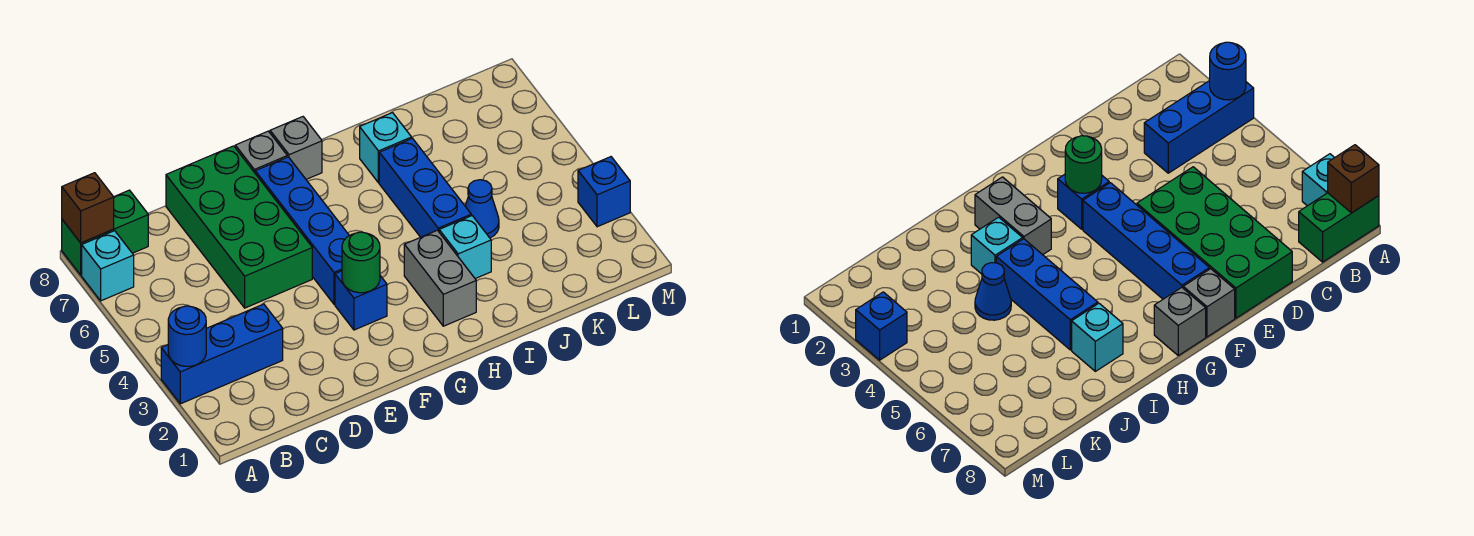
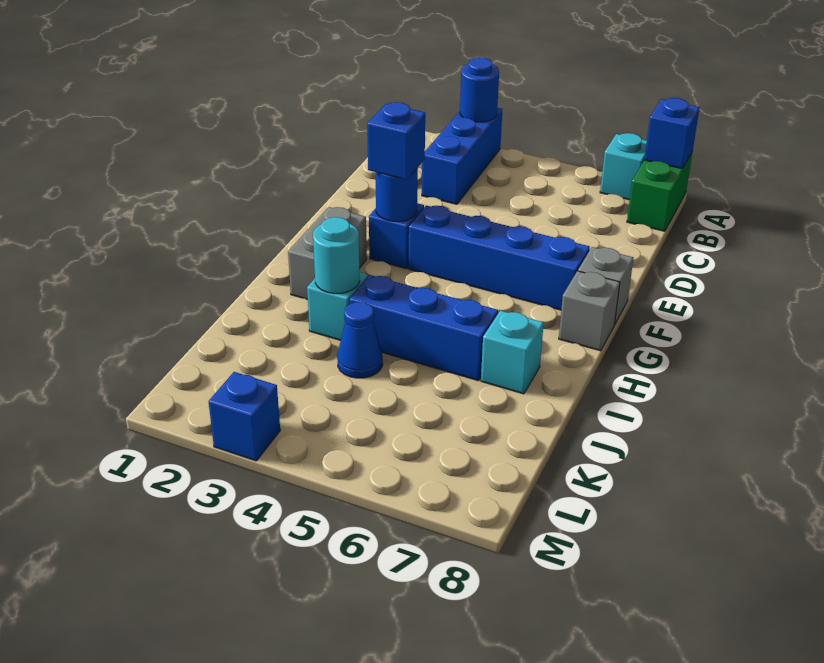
brown brick A8 level 2 -> blue brick A8 level 2
green brick D5:E8 level 1 -> none
green round brick F3 level 2 -> blue round brick F3 level 2
none -> blue brick F3 level 3
grey brick H2:H3 level 1 -> grey brick G2:H2 level 1
none -> cyan round brick I3 level 2

